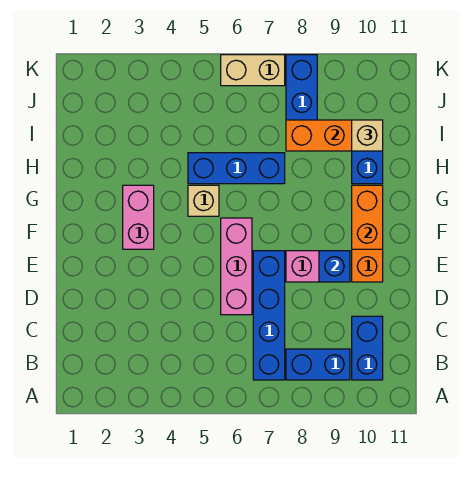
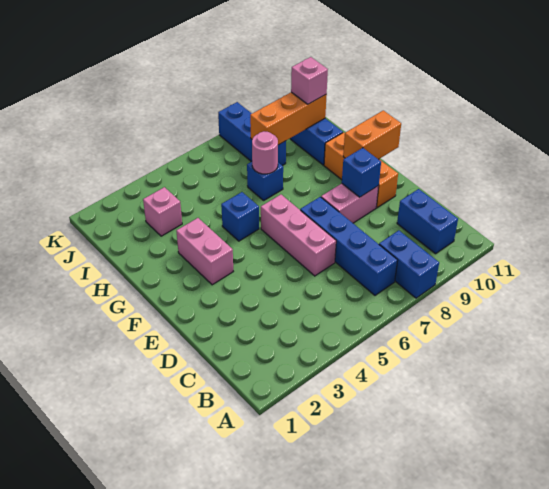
blue brick B8:B9 level 1 -> blue brick A8:B8 level 1
orange brick F10:G10 level 2 -> orange brick F10:F11 level 2
tan brick G5 level 1 -> blue brick G5 level 1
blue brick H5:H7 level 1 -> blue brick H7 level 1
none -> pink round brick H7 level 2
none -> pink brick I3 level 1
tan brick I10 level 3 -> pink brick I10 level 3
tan brick K6:K7 level 1 -> none

